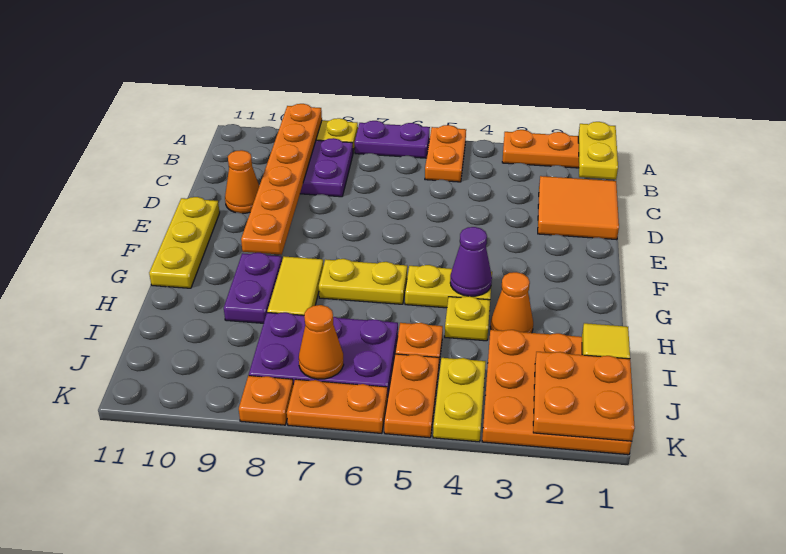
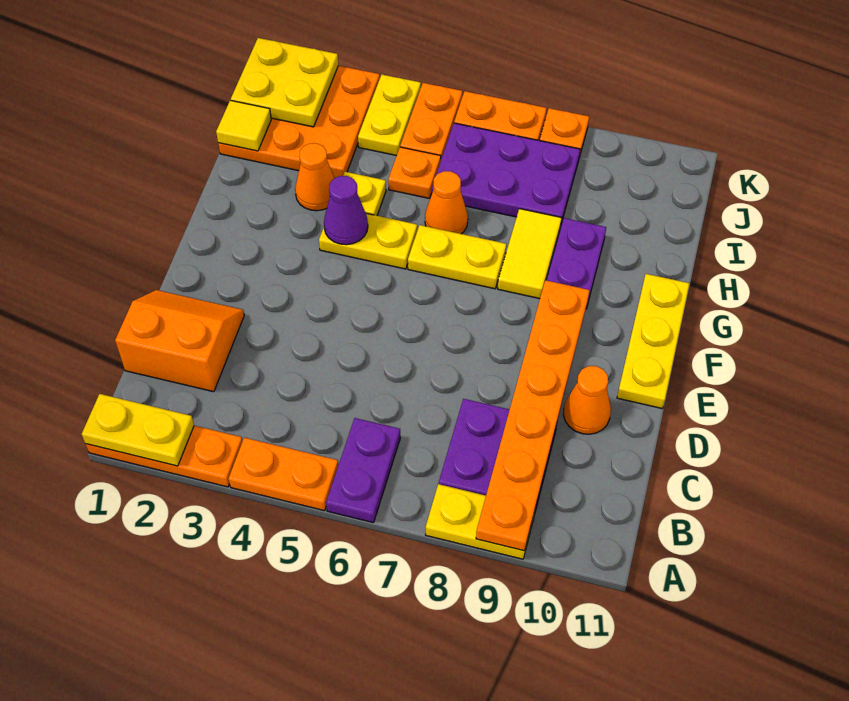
yellow plate A1:B1 level 2 -> yellow plate A1:A2 level 2
orange plate A5:B5 level 1 -> orange plate A4:A5 level 1
purple plate A6:A7 level 1 -> purple plate A6:B6 level 1
orange tile C1:D2 level 1 -> orange slope C1:D2 level 1 top C
orange plate J1:K2 level 2 -> yellow plate J1:K2 level 2
orange cone J7 level 2 -> orange cone H6 level 1

